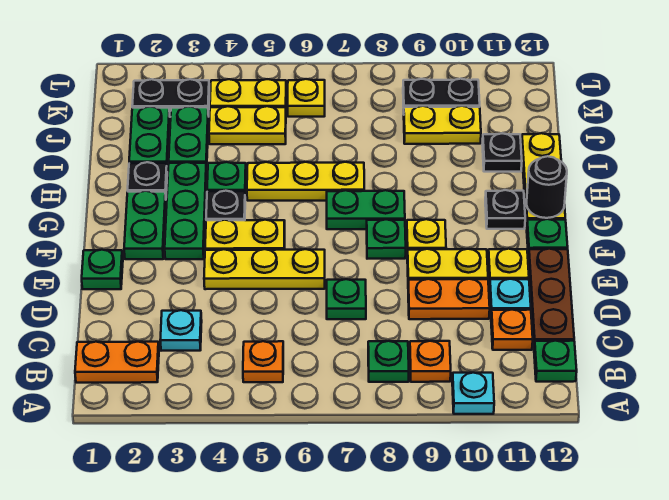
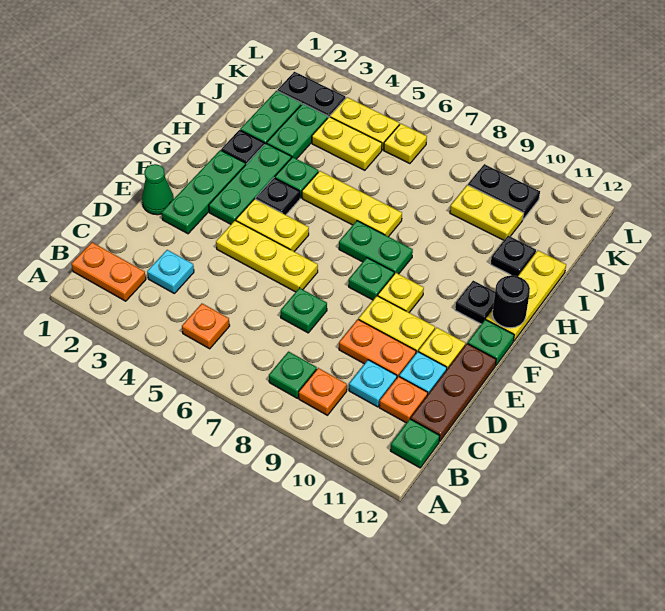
cyan plate A10 level 1 -> cyan plate C10 level 1
green plate E1 level 1 -> green cone E1 level 1
green plate F2:G2 level 1 -> green plate E2:G2 level 1

